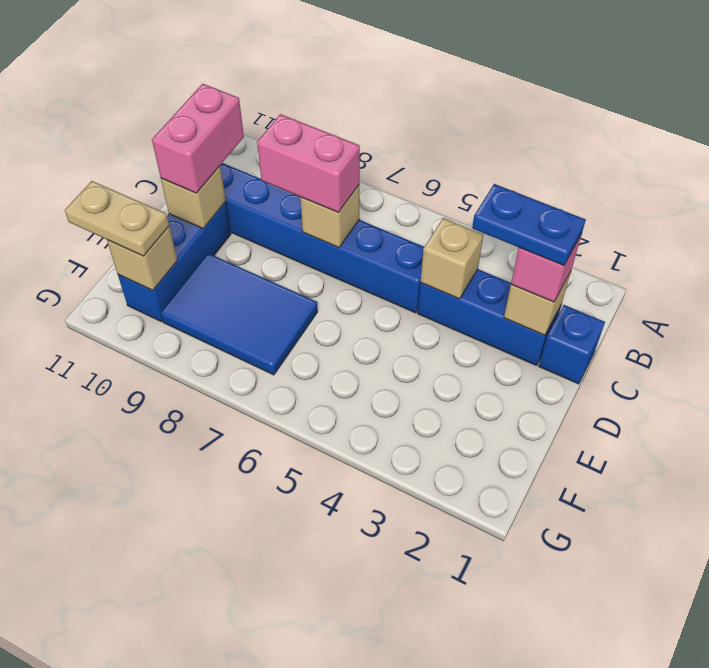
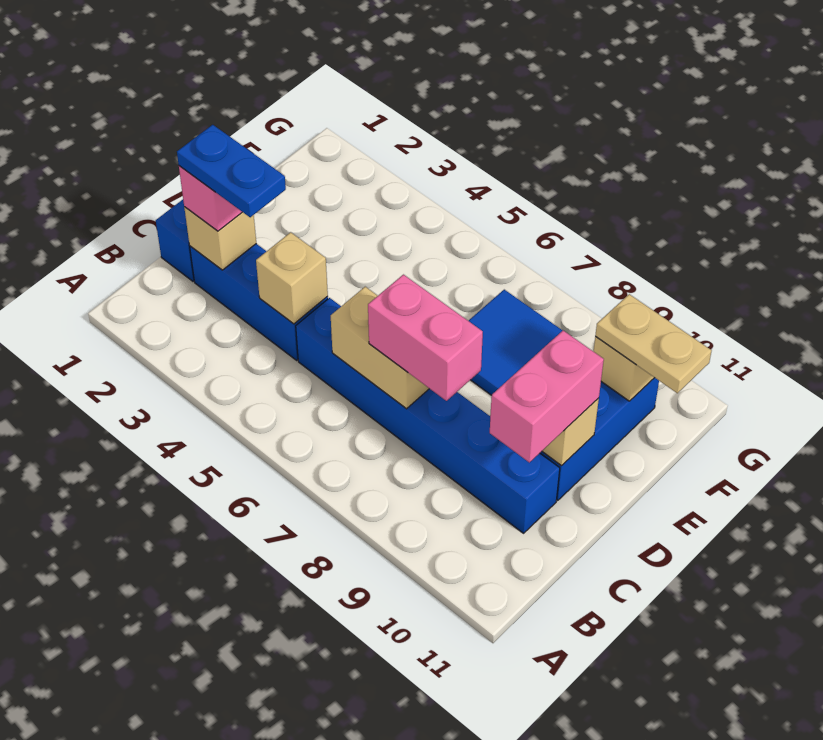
tan brick C7 level 2 -> tan brick C6:C7 level 2

